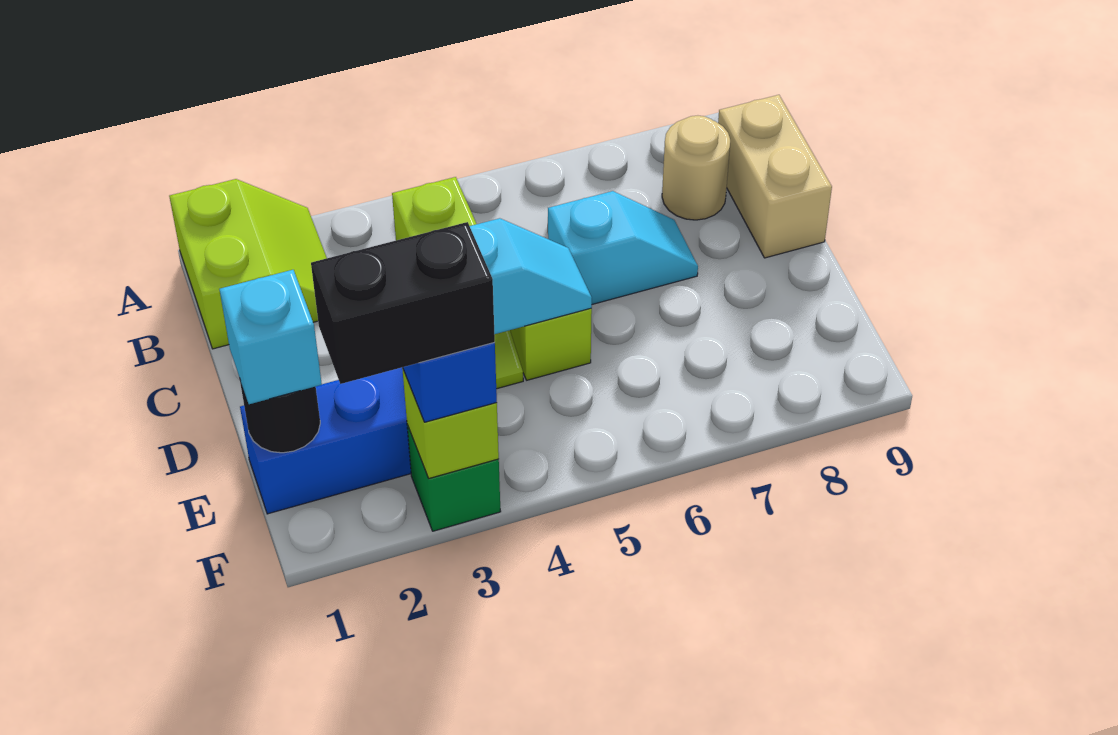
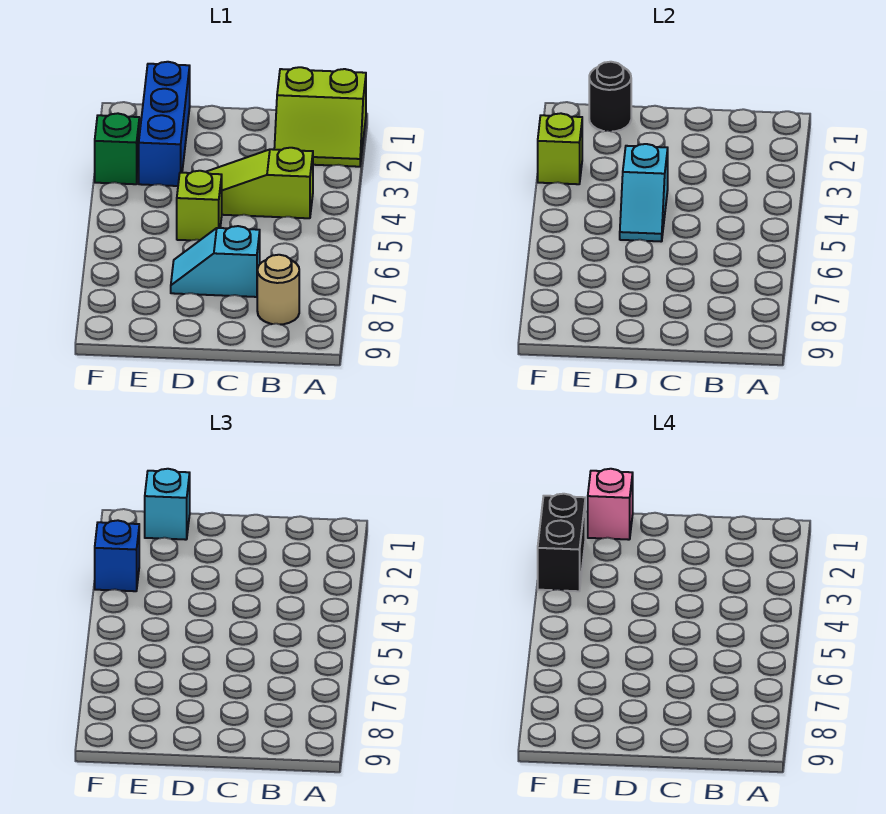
tan brick B9:C9 level 1 -> none
cyan slope C6:C7 level 1 top 6 -> cyan slope C7:D7 level 1 top C
none -> pink brick E1 level 4

